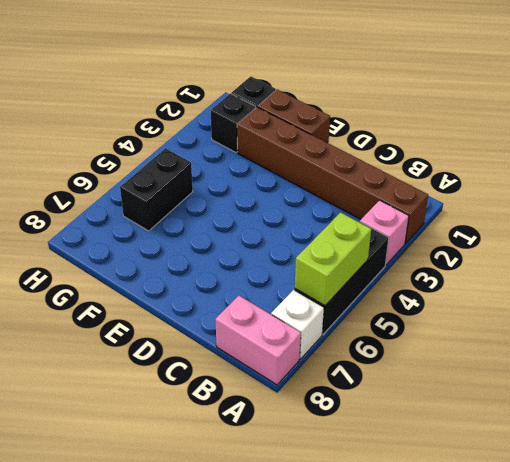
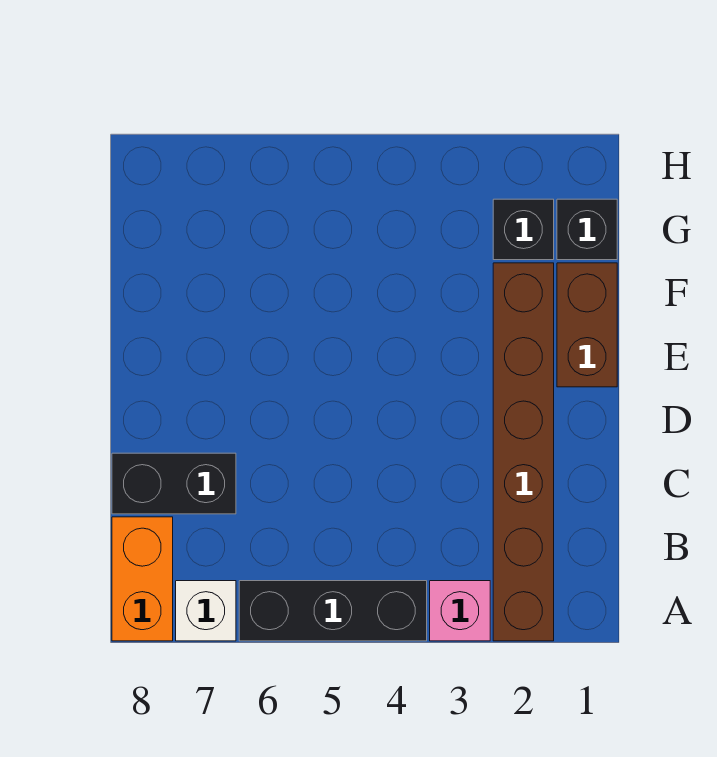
lime brick A5:A6 level 2 -> none
pink brick A8:B8 level 1 -> orange brick A8:B8 level 1
black brick G5:G6 level 1 -> black brick C7:C8 level 1

